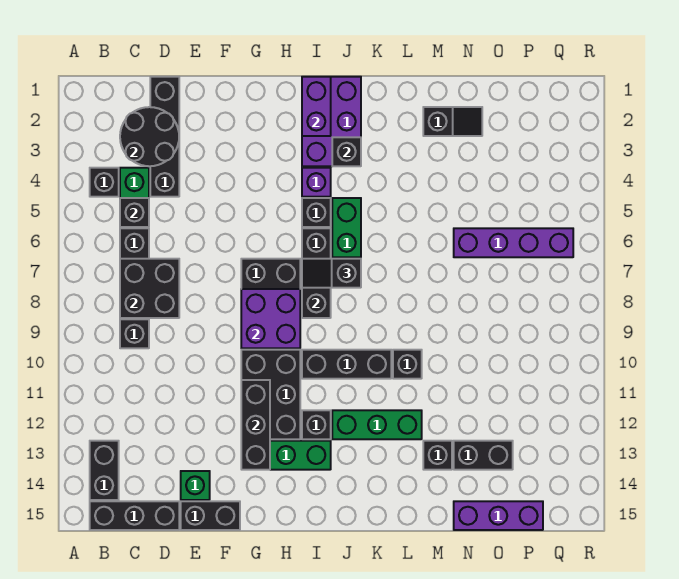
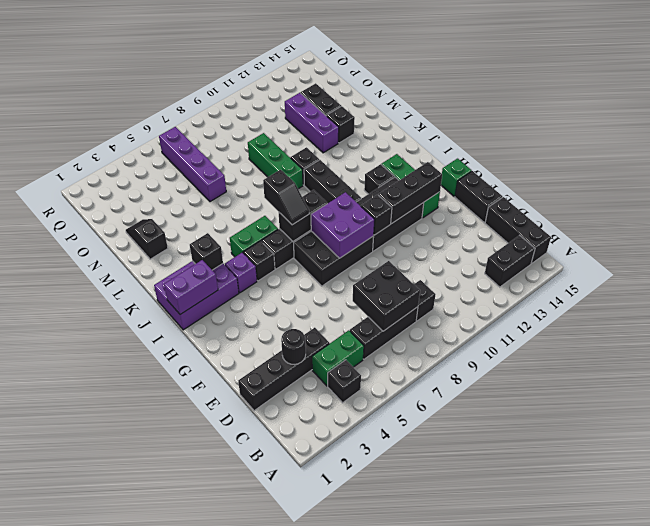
black round brick C2:D3 level 2 -> black round brick D3 level 2
black brick C5 level 2 -> black brick G10 level 2
green brick E14 level 1 -> green brick G15 level 1
green brick J12:L12 level 1 -> green brick L9:N9 level 1
purple brick N15:P15 level 1 -> purple brick M12:O12 level 1

